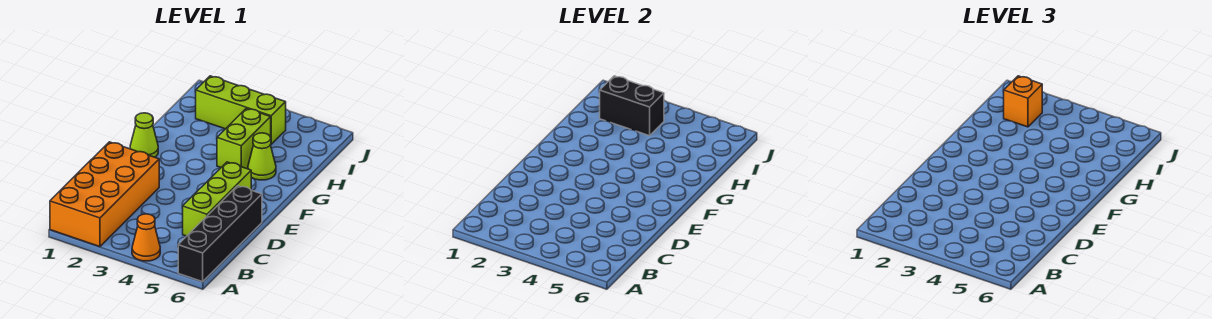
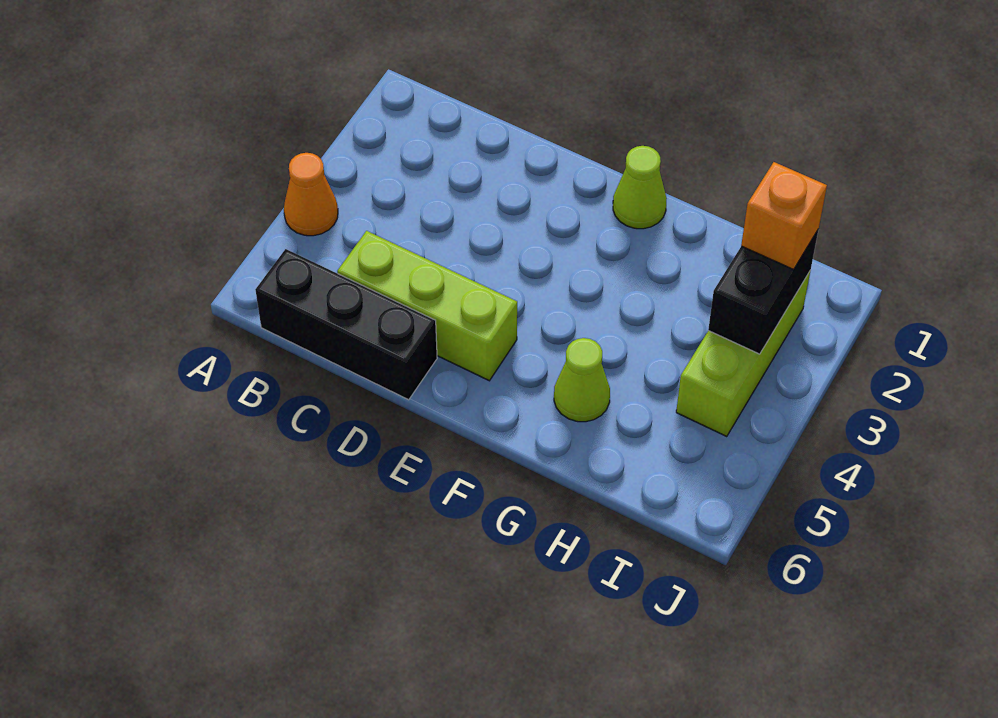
orange brick A1:D2 level 1 -> none
black brick A6:D6 level 1 -> black brick B6:D6 level 1
lime brick G4:H4 level 1 -> none

